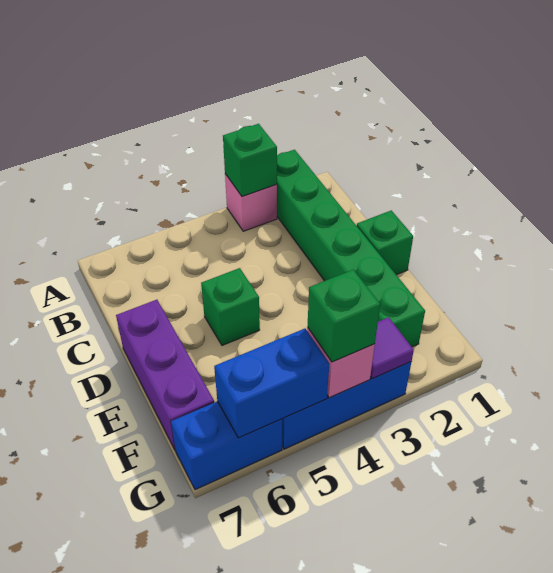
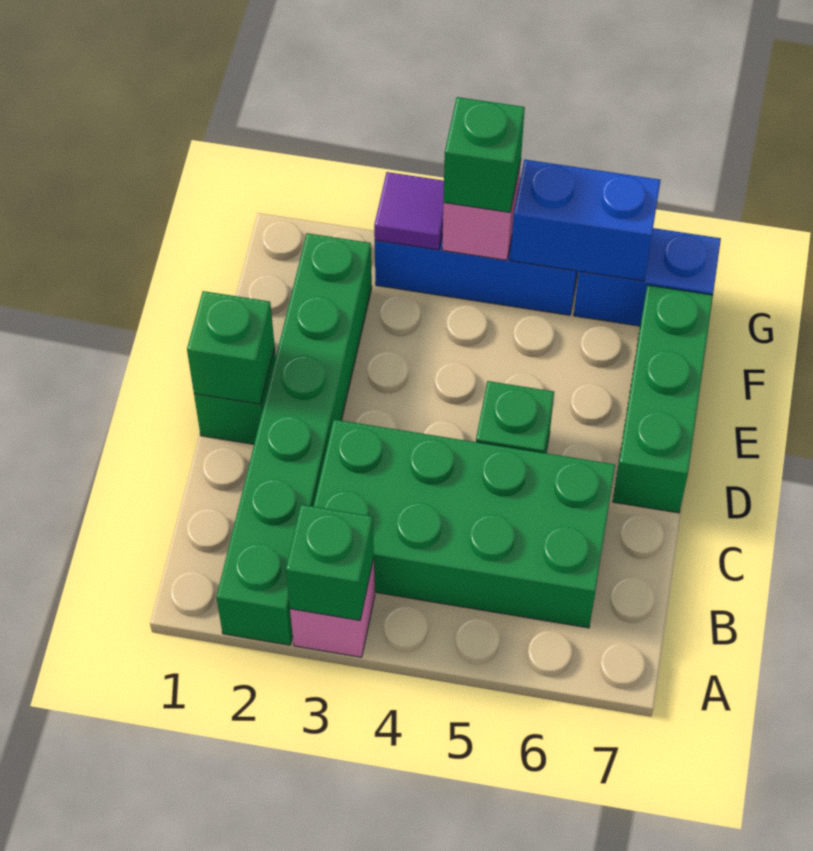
none -> green brick B3:C6 level 1
none -> green brick D1 level 2
purple brick D7:F7 level 1 -> green brick D7:F7 level 1

